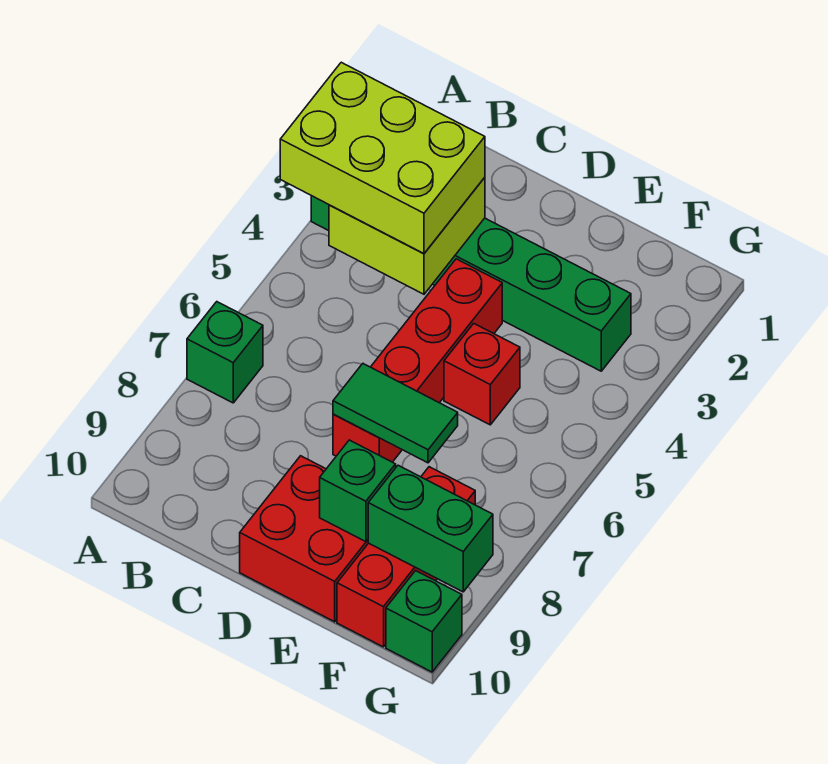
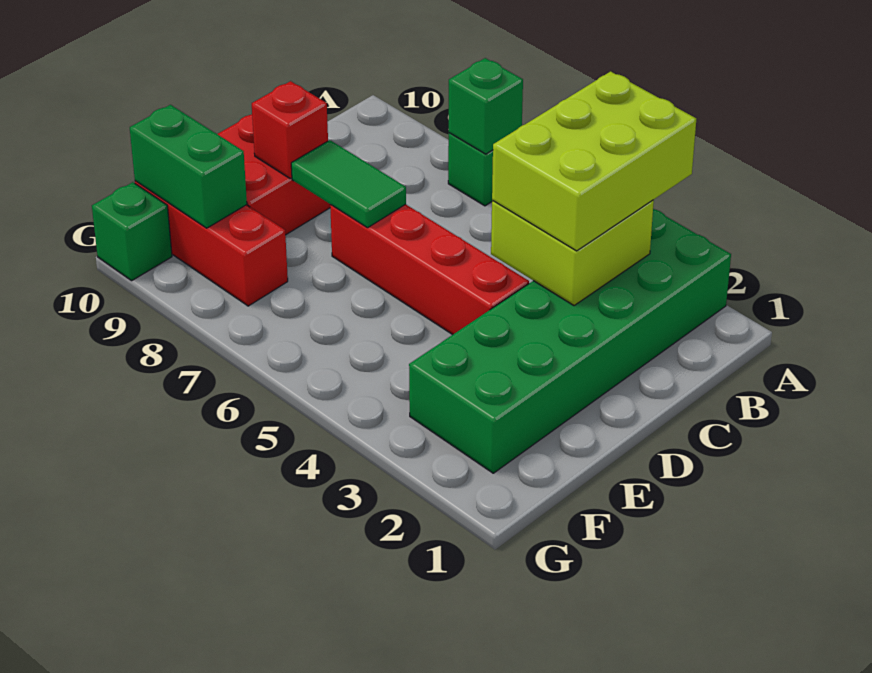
green brick A3:F3 level 1 -> green brick A2:F3 level 1
green tile D7:E7 level 2 -> green tile D7:D8 level 2
red brick E5 level 1 -> red brick D9 level 2
green brick E9 level 2 -> green brick A7 level 2
green brick F9:G9 level 2 -> green brick F9:F10 level 2

